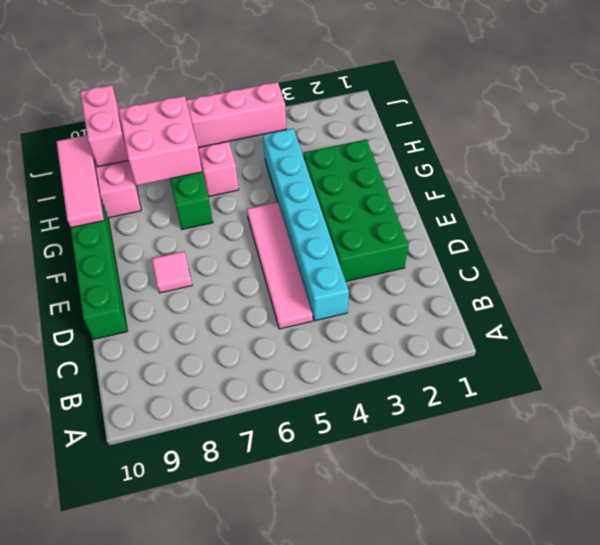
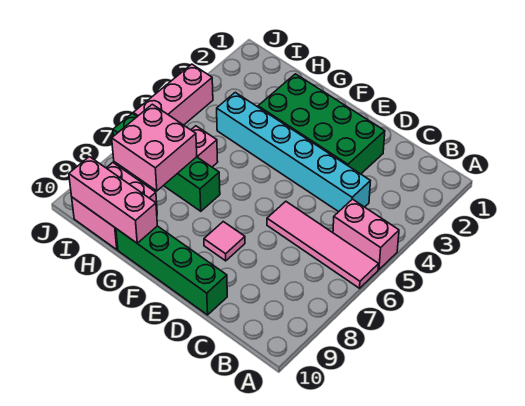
pink tile C5:F5 level 1 -> pink tile A6:D6 level 1
pink tile G10:I10 level 2 -> pink brick G10:I10 level 2
pink brick I9:J9 level 2 -> pink brick A5:B5 level 1

